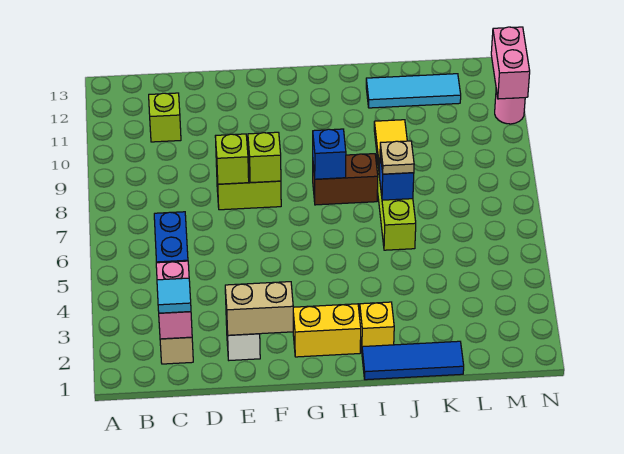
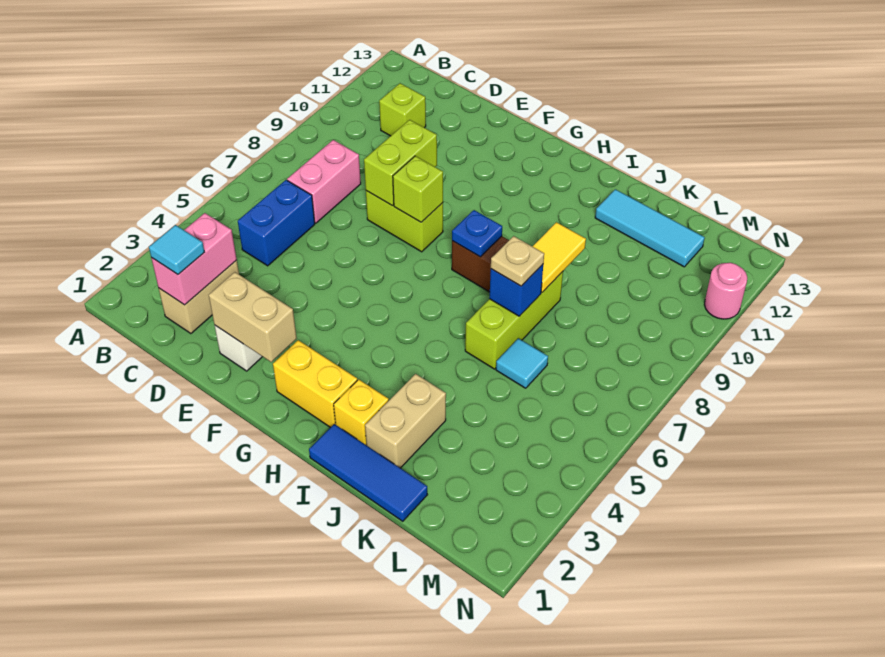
lime brick E8 level 2 -> lime brick E8:E9 level 2
blue brick H8 level 2 -> blue plate H8 level 2
none -> tan brick J2:J3 level 1
none -> cyan tile K6 level 1
pink brick N11:N12 level 2 -> pink brick C7:C8 level 1

